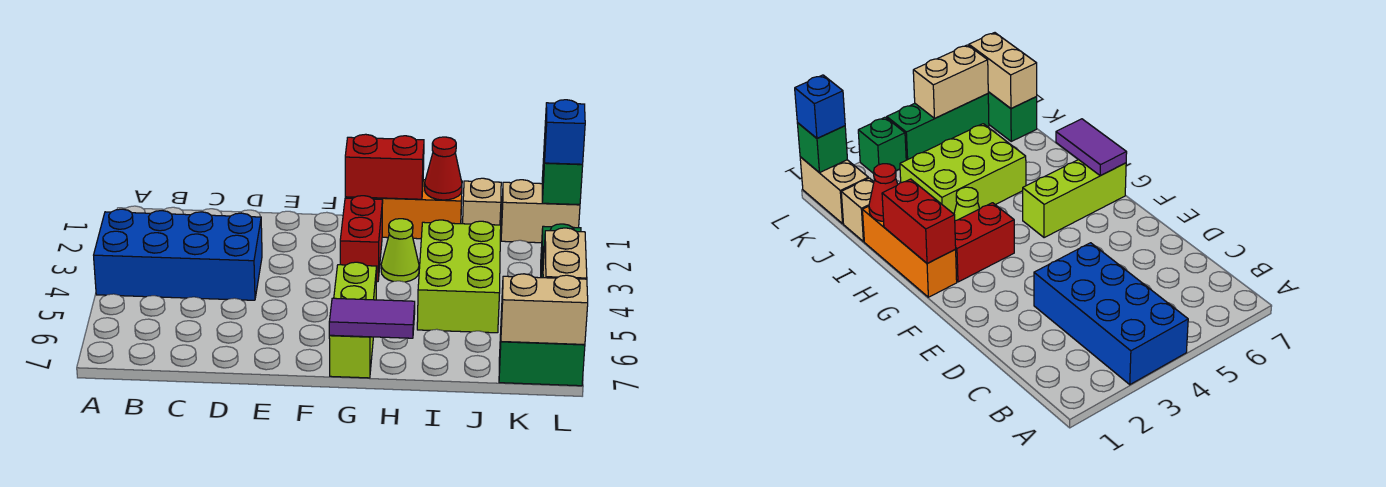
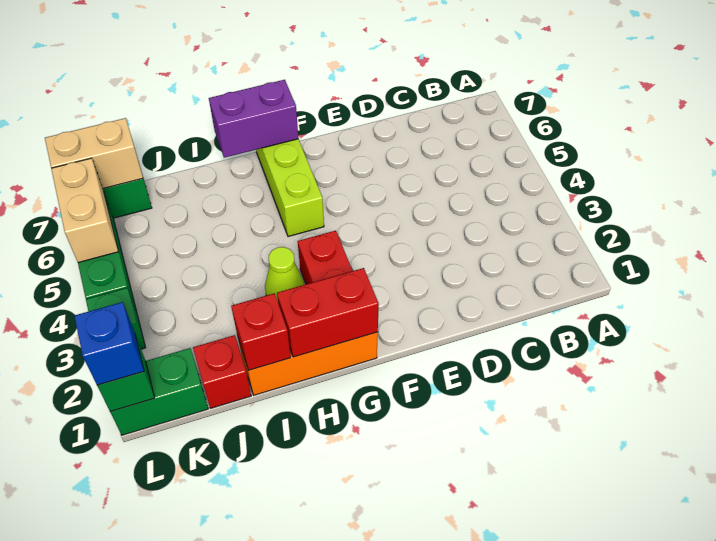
blue brick A3:D4 level 1 -> none
purple tile G7:H7 level 2 -> purple brick G7:H7 level 2
red cone I1 level 2 -> red brick I1 level 2
lime brick I3:J5 level 1 -> none
tan brick J1 level 1 -> red brick J1 level 1
tan brick K1:L1 level 1 -> green brick K1:L1 level 1

